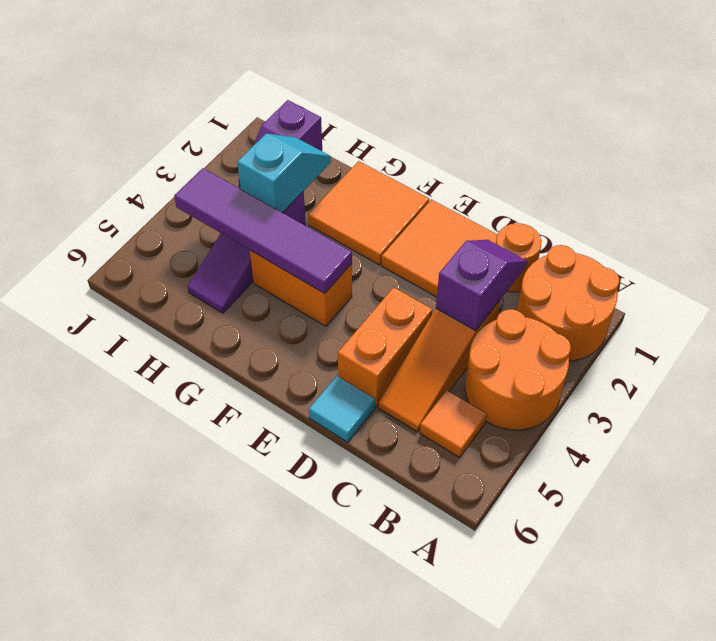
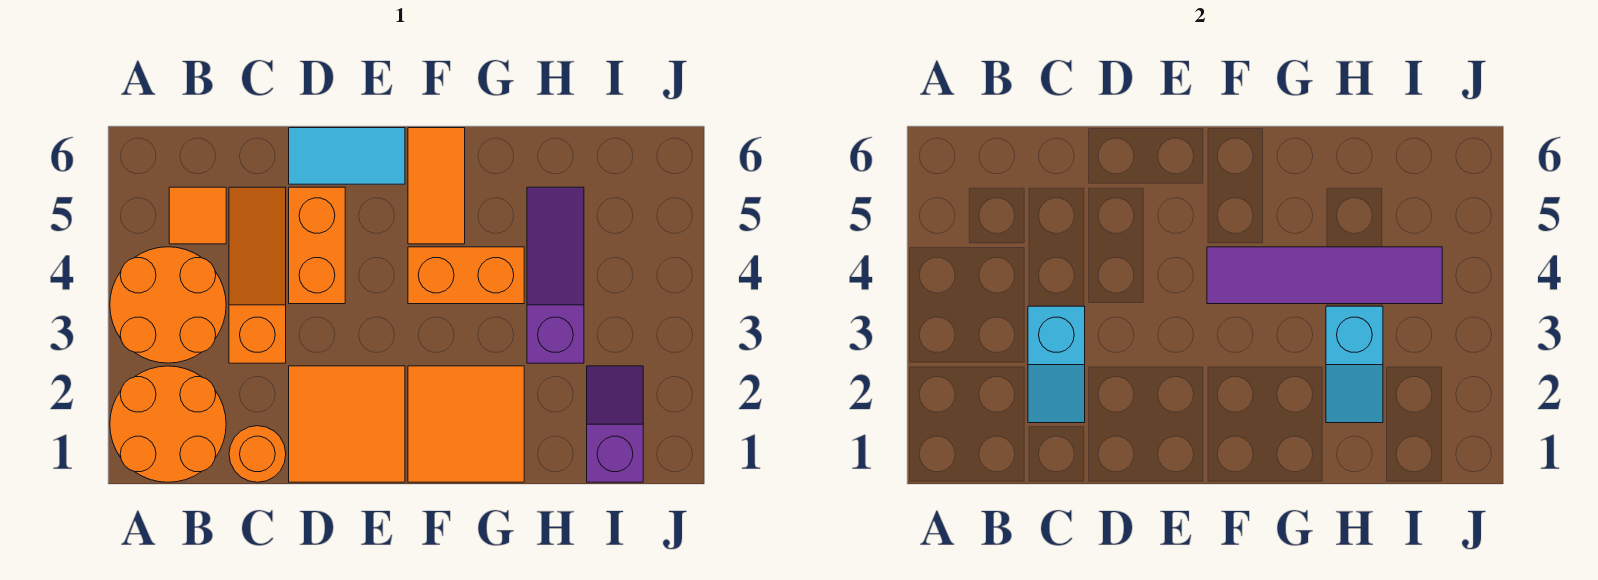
purple slope C2:C3 level 2 top 3 -> cyan slope C2:C3 level 2 top 3
cyan tile D6 level 1 -> cyan tile D6:E6 level 1
none -> orange tile F5:F6 level 1

